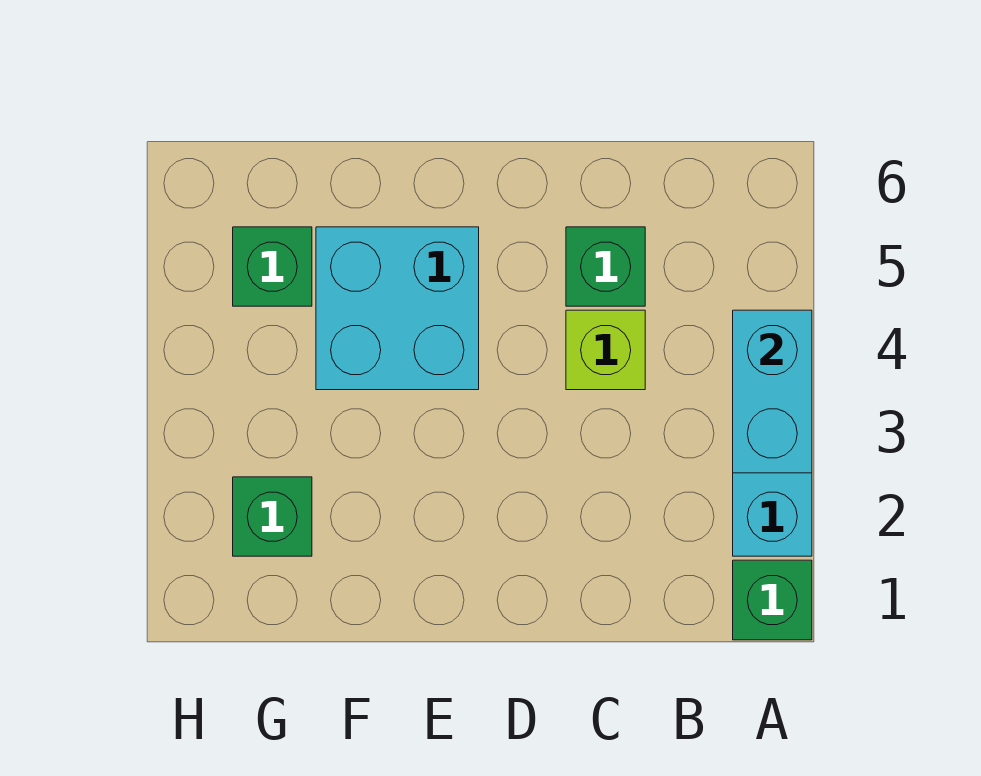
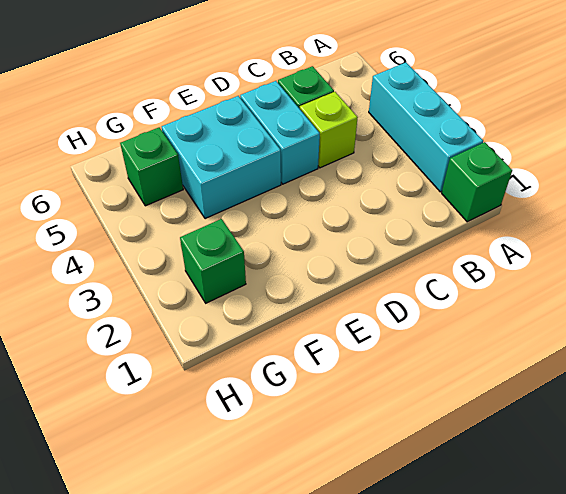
cyan brick A3:A4 level 2 -> cyan brick D4:D5 level 1

